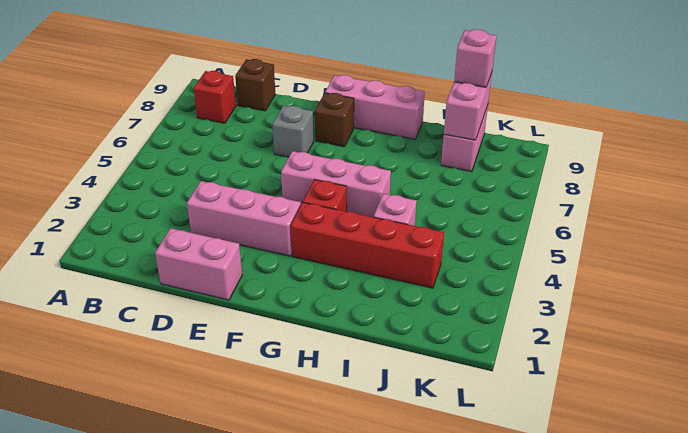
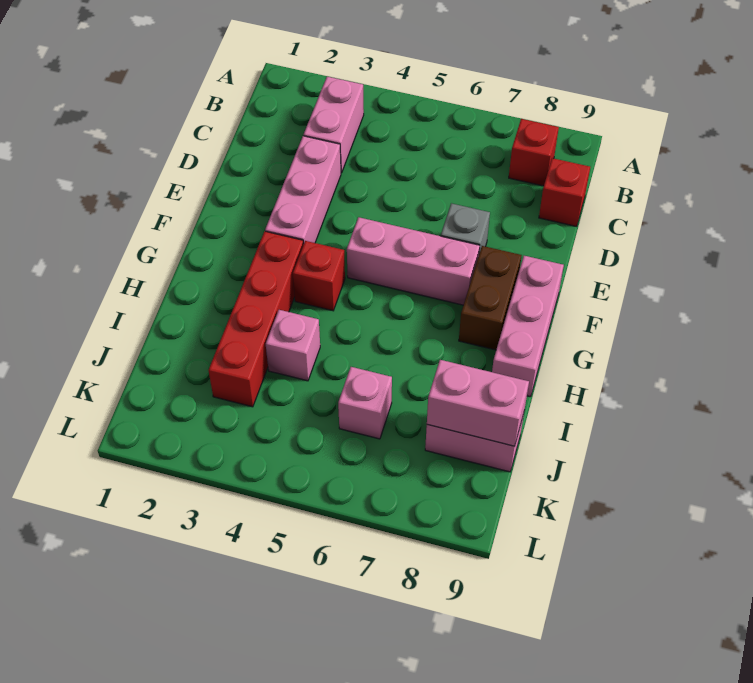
brown brick C9 level 1 -> red brick C9 level 1
pink brick D1:E1 level 1 -> pink brick B3:C3 level 1
pink brick F5:H5 level 1 -> pink brick F5:F7 level 1
brown brick F8 level 1 -> brown brick F8:G8 level 1
pink brick J9 level 3 -> pink brick J6 level 1

